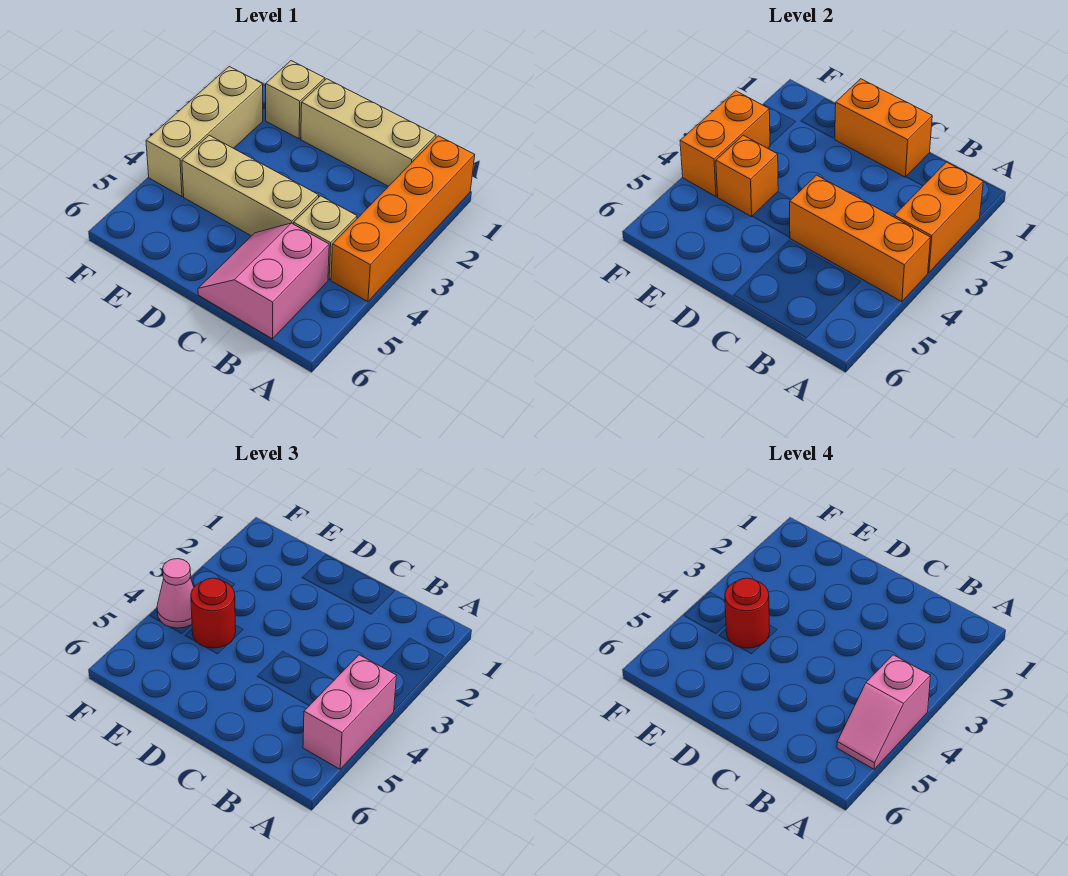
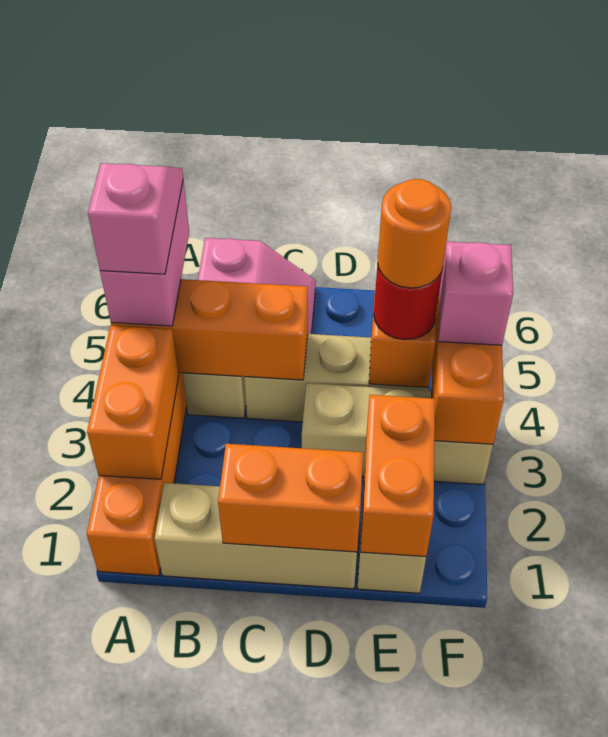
none -> orange brick E1:E2 level 2
red round brick E4 level 4 -> orange round brick E4 level 4
tan brick F2:F4 level 1 -> tan brick D3:F3 level 1
pink cone F4 level 3 -> pink brick F4 level 3

